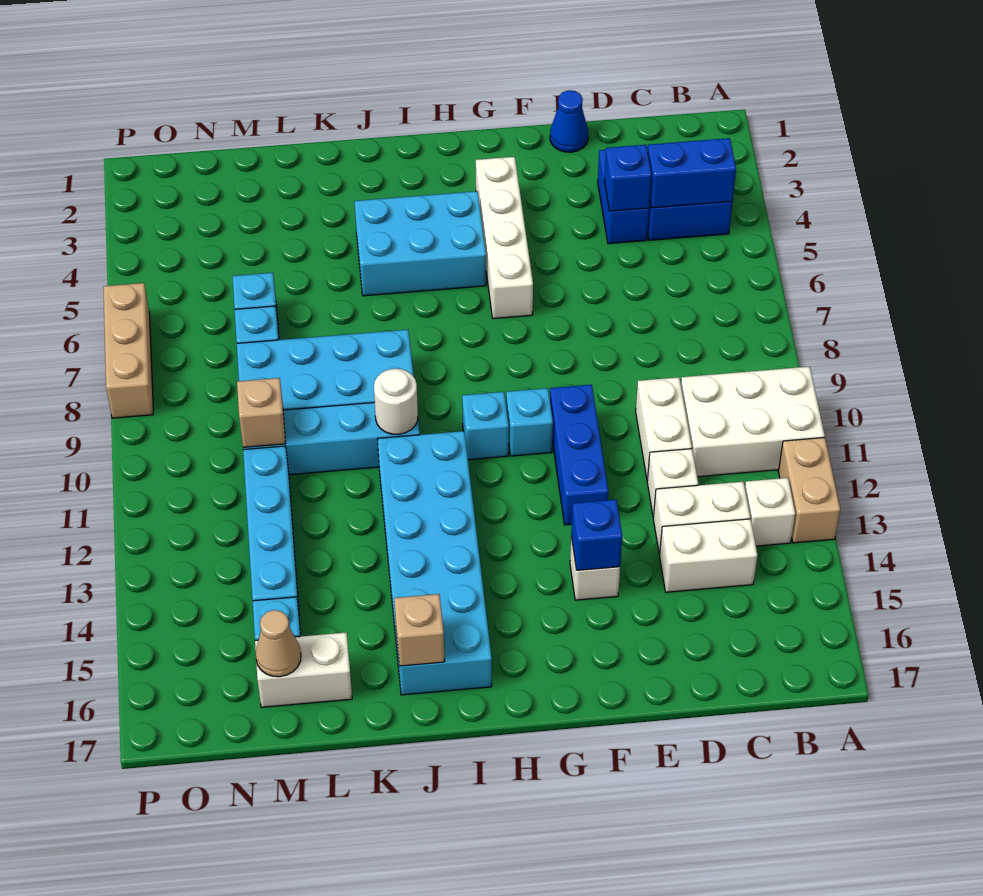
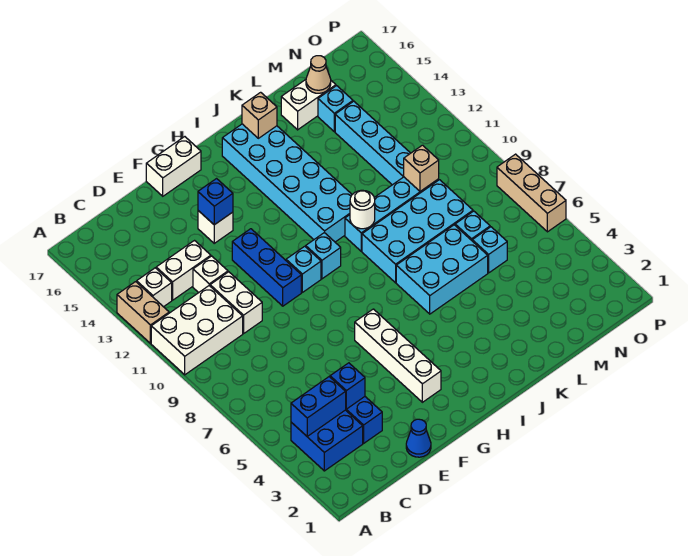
white brick C14:D14 level 1 -> white brick F17:G17 level 1
cyan brick H4:J5 level 1 -> cyan brick J6:L7 level 1

